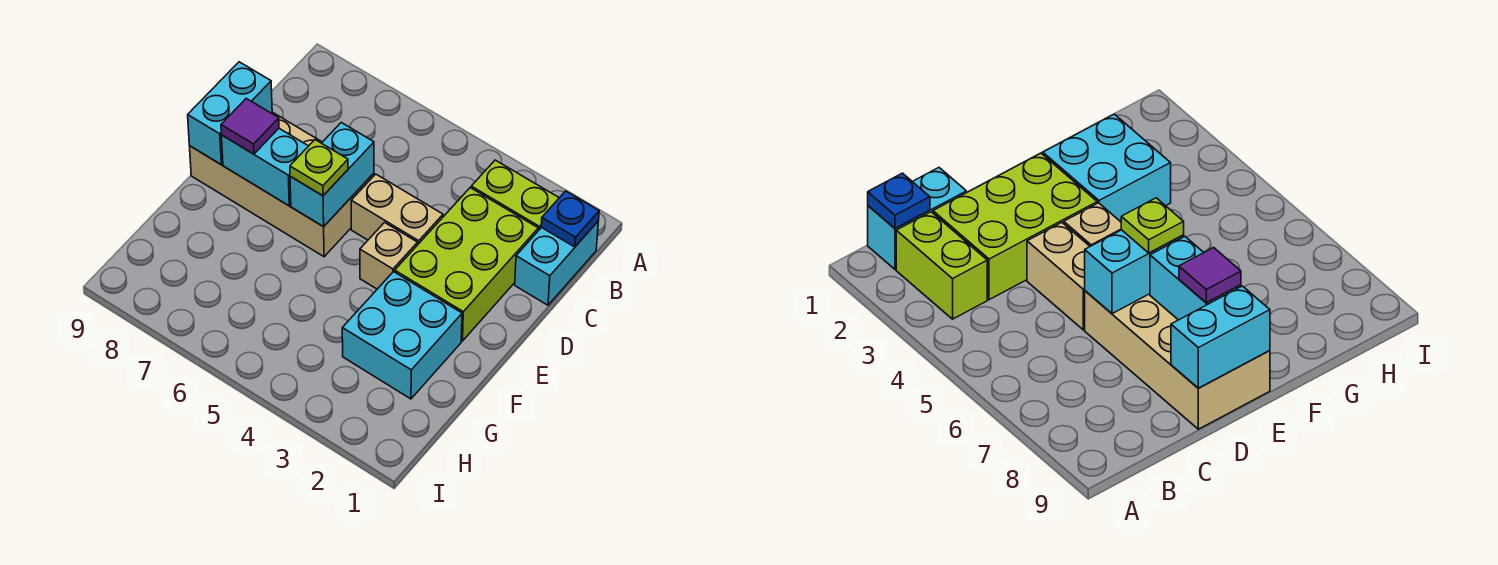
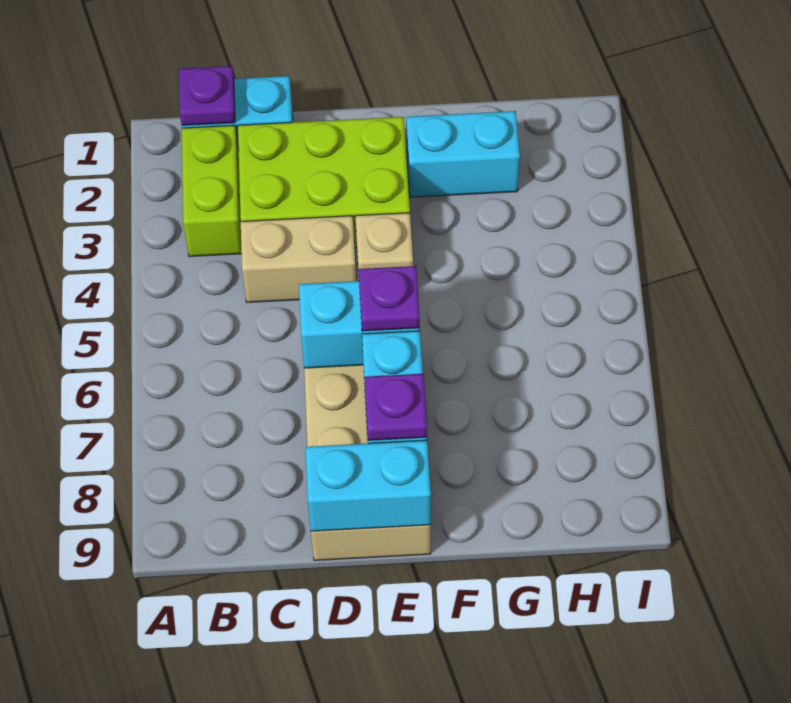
blue plate B1 level 2 -> purple plate B1 level 2
tan brick D4:D5 level 1 -> tan brick C4:D4 level 1
lime plate E6 level 3 -> purple plate E6 level 3
purple tile E8 level 3 -> purple plate E8 level 3
cyan brick F2:G3 level 1 -> cyan brick F2:G2 level 1

